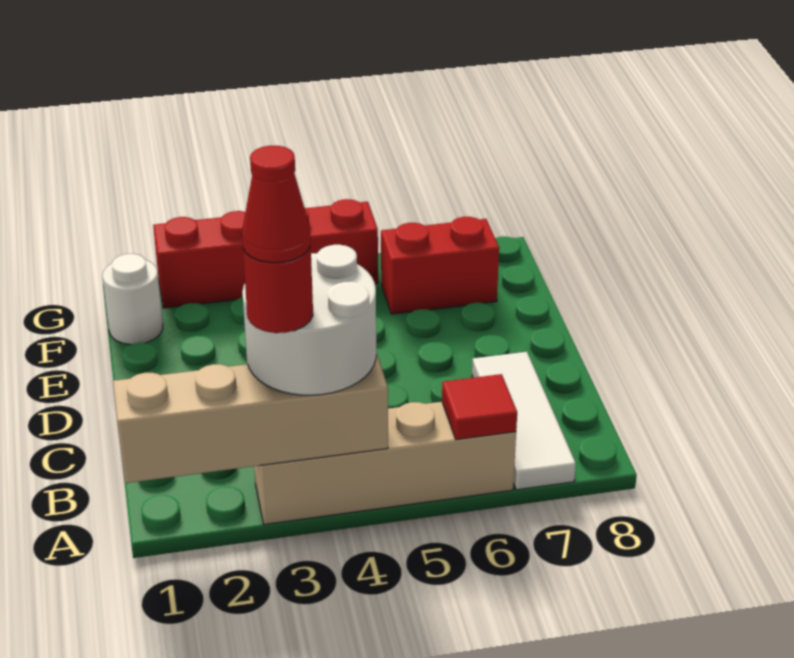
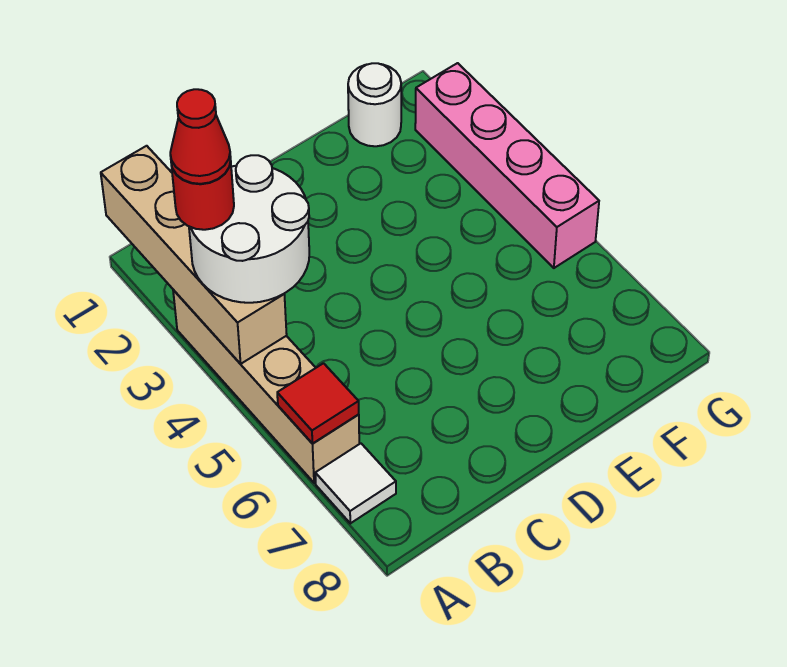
white tile A7:C7 level 1 -> white tile A7 level 1
red brick F6:F7 level 1 -> none
red brick G2:G5 level 1 -> pink brick G2:G5 level 1

